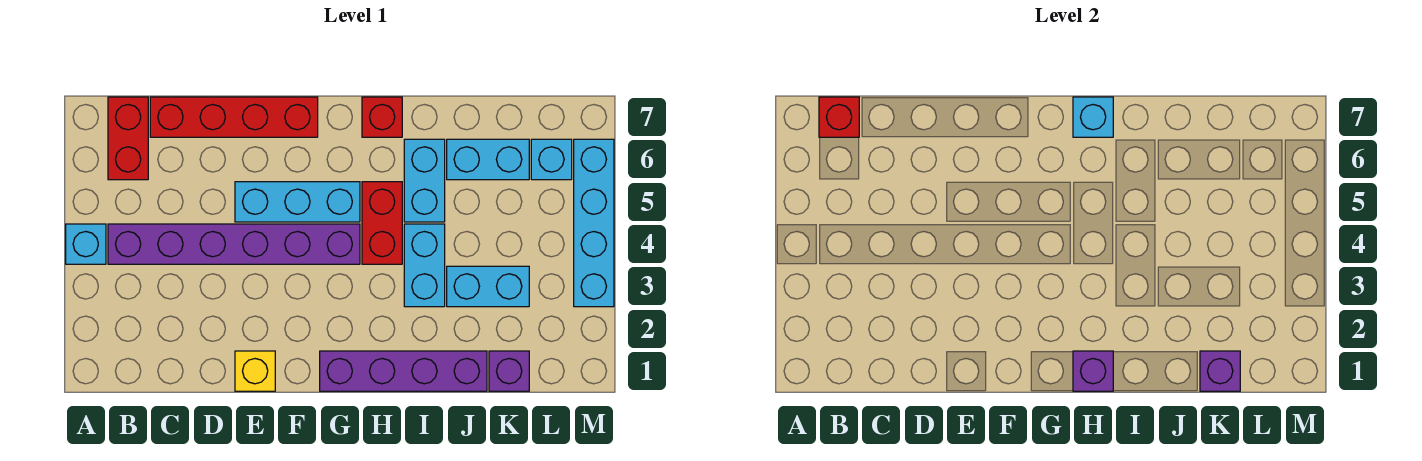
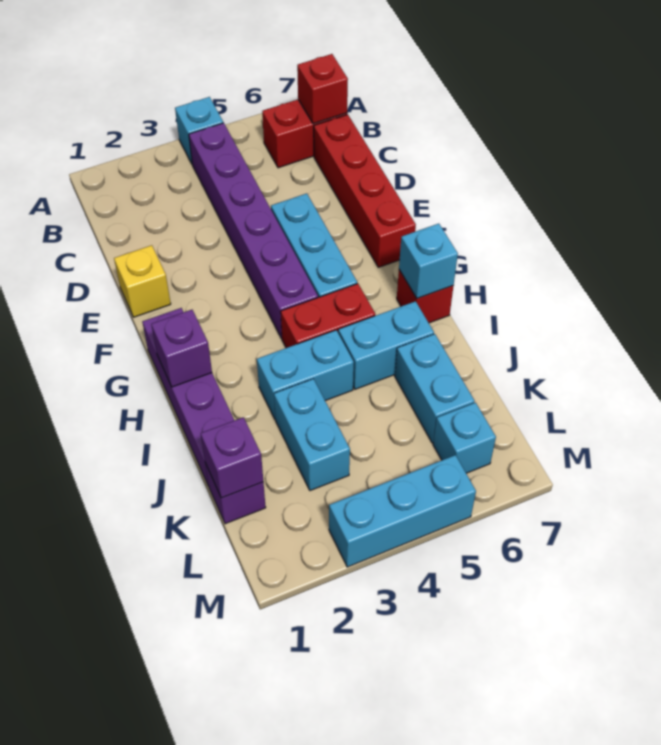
cyan brick M3:M6 level 1 -> cyan brick M3:M5 level 1

